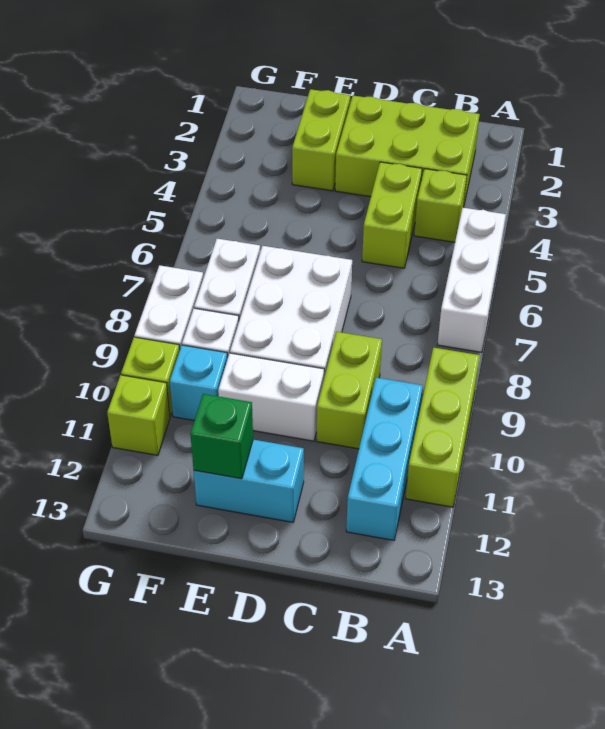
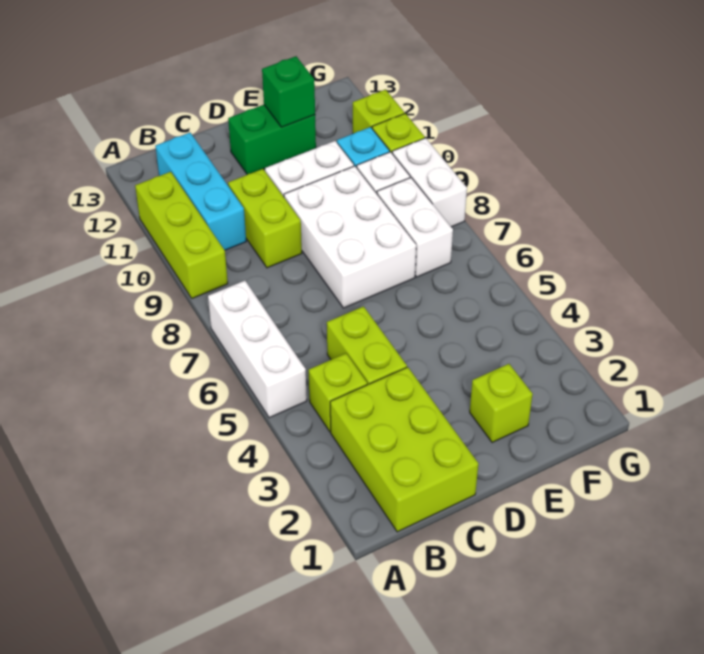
lime brick B2:D3 level 1 -> lime brick B1:C3 level 1
cyan brick D12:E12 level 1 -> green brick D12:E12 level 1
lime brick E2:E3 level 1 -> lime brick E2 level 1

